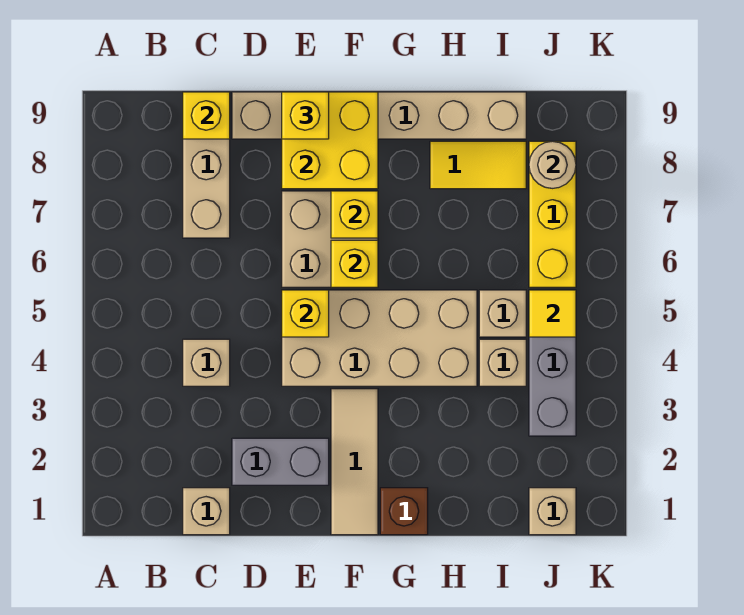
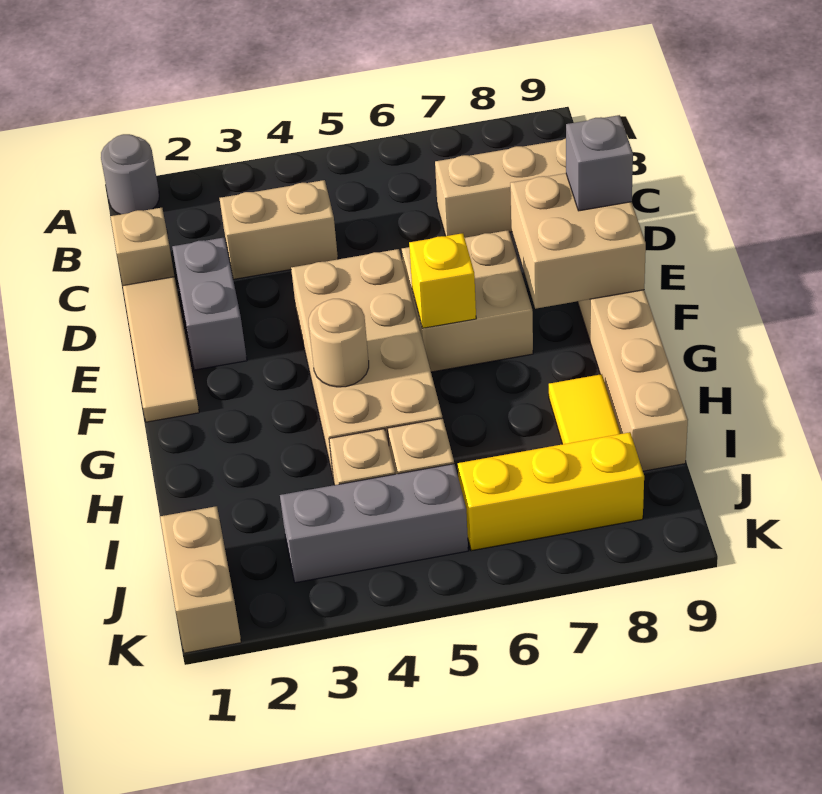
none -> grey round brick A1 level 1
tan brick C4 level 1 -> tan brick C3:C4 level 1
yellow brick C9 level 2 -> none
yellow brick E5 level 2 -> none
yellow brick E8:F9 level 2 -> tan brick E8:F9 level 2
yellow brick E9 level 3 -> grey brick E9 level 3
tan tile F1:F3 level 1 -> tan tile D1:F1 level 1
yellow brick F7 level 2 -> none
brown brick G1 level 1 -> none
tan brick J1 level 1 -> tan brick J1:K1 level 1
yellow tile J5 level 2 -> none
tan round brick J8 level 2 -> tan round brick G4 level 2

